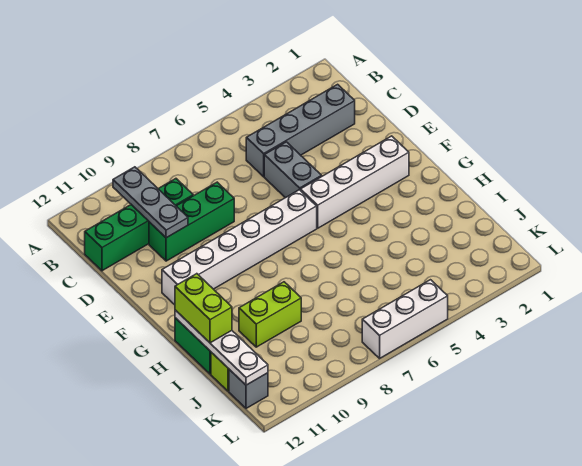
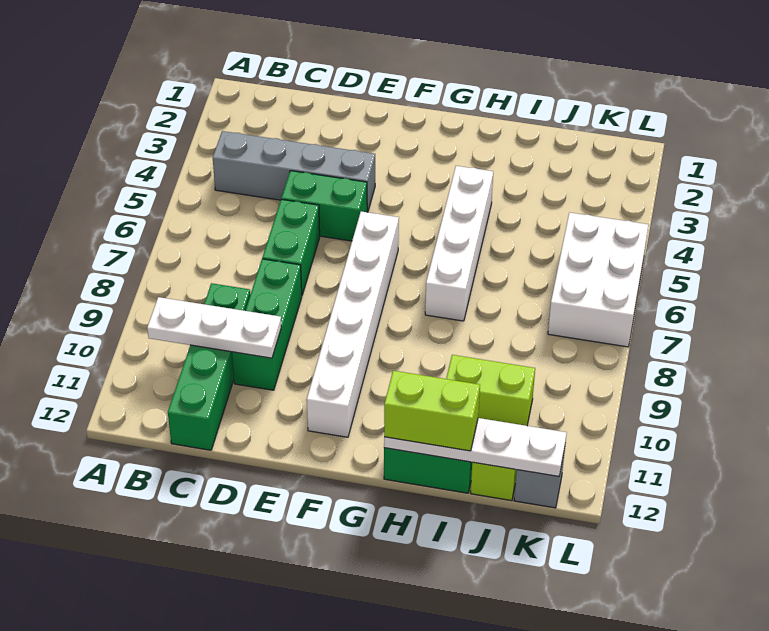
grey plate B10:D10 level 2 -> white plate B10:D10 level 2
grey brick C2:C5 level 1 -> grey brick B4:E4 level 1
grey brick D5:E5 level 1 -> green brick D5:E5 level 1
none -> green brick D6:D7 level 1
white brick F2:F5 level 1 -> white brick H4:H7 level 1
lime brick I9:I10 level 1 -> lime brick I10:J10 level 1
white brick L5:L7 level 1 -> white brick K5:L7 level 1

